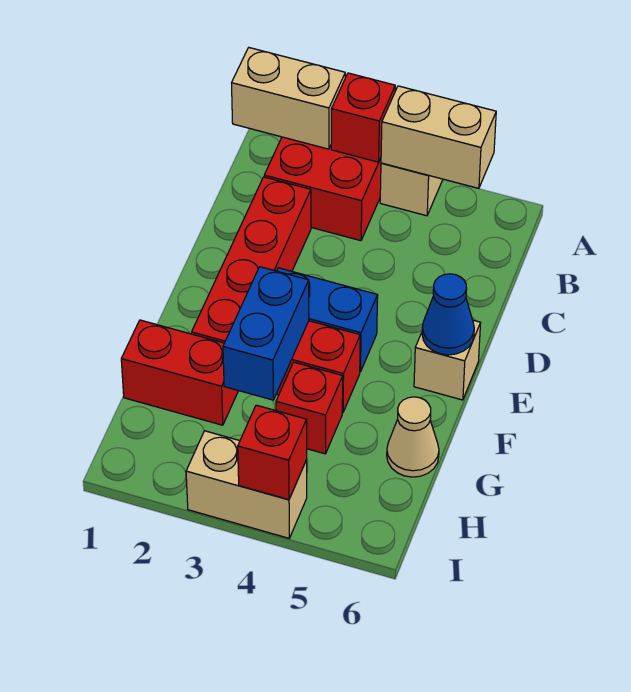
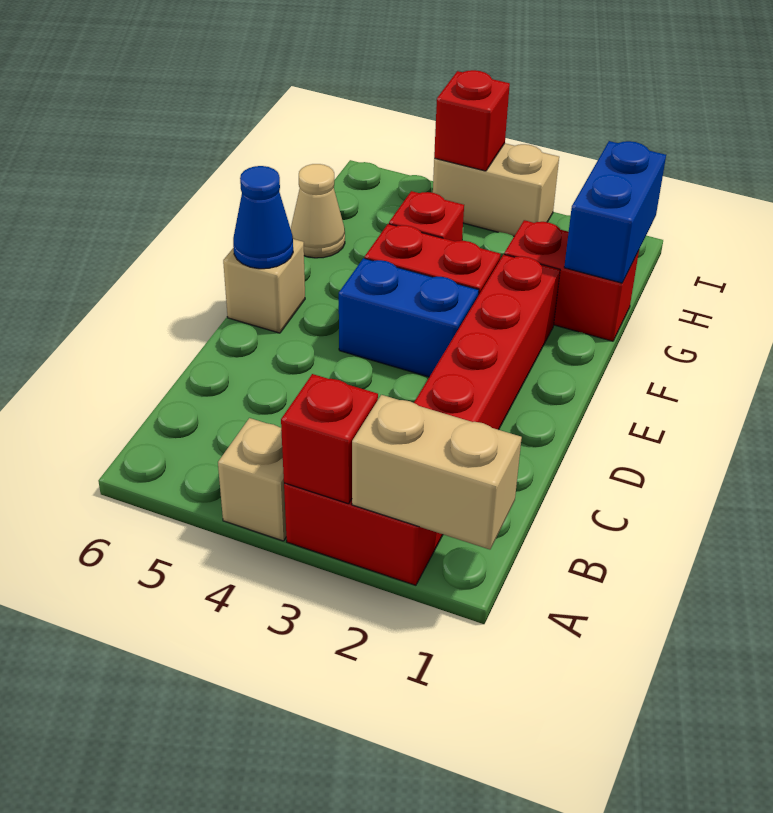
tan brick A4:A5 level 2 -> none
blue brick F3:G3 level 2 -> blue brick G1:H1 level 2

